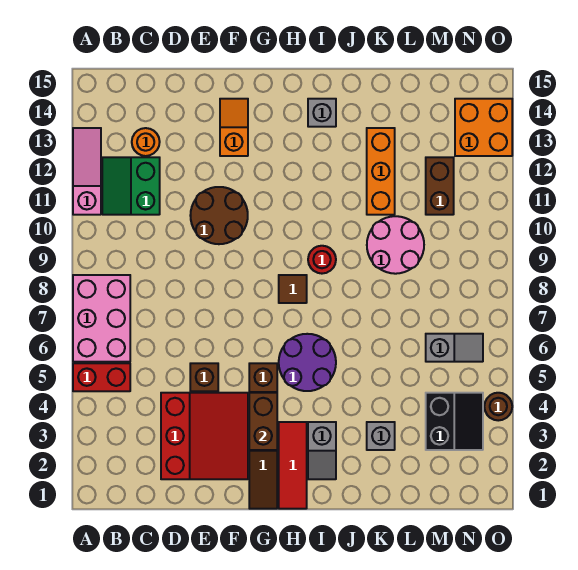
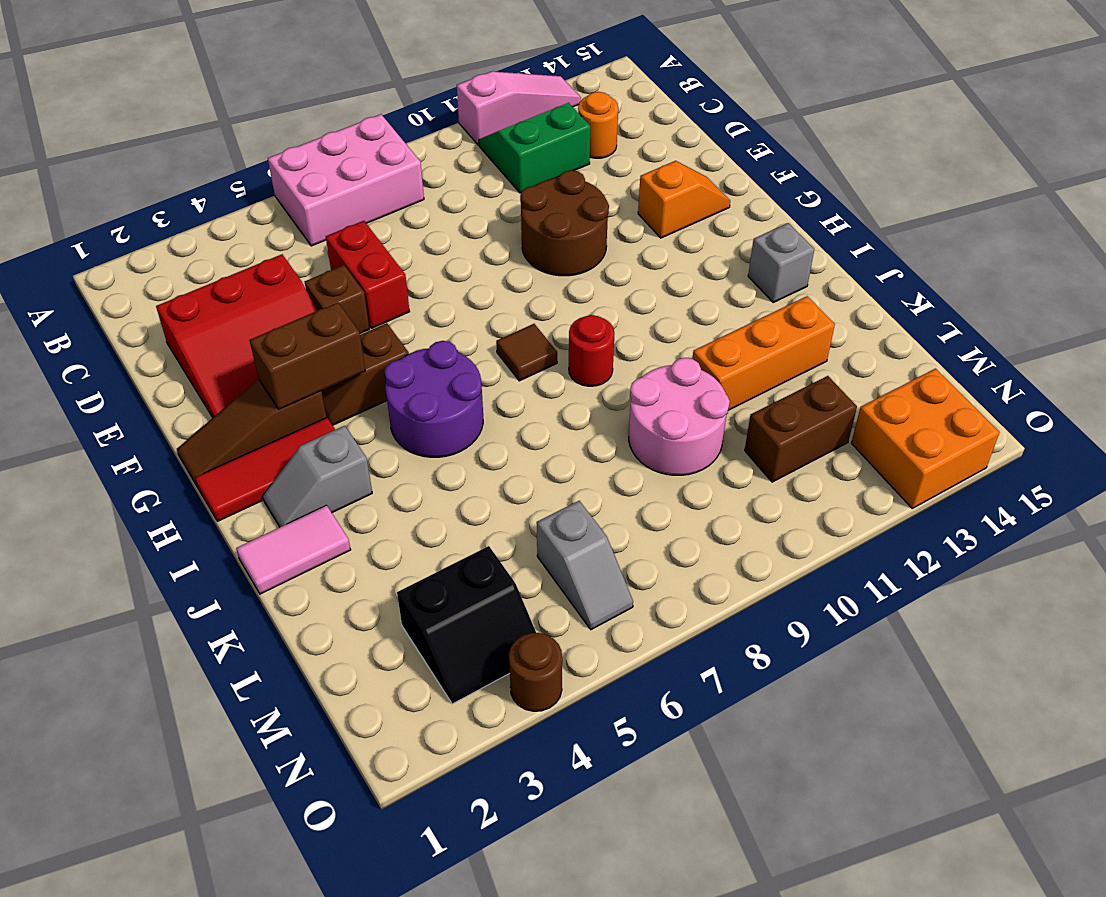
red brick A5:B5 level 1 -> red brick D6:E6 level 1
none -> pink tile J1:J2 level 1
grey brick K3 level 1 -> none

